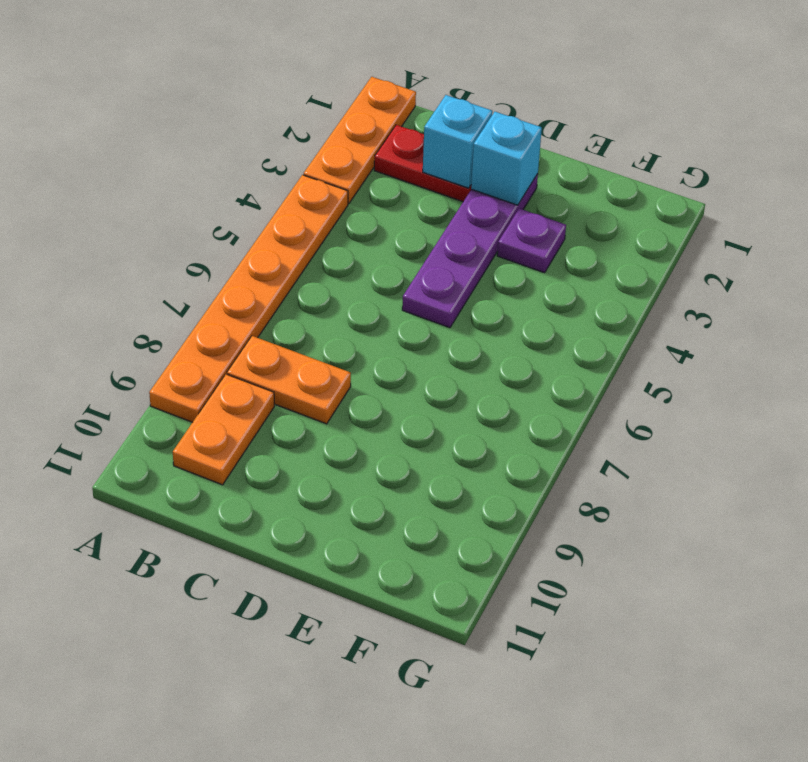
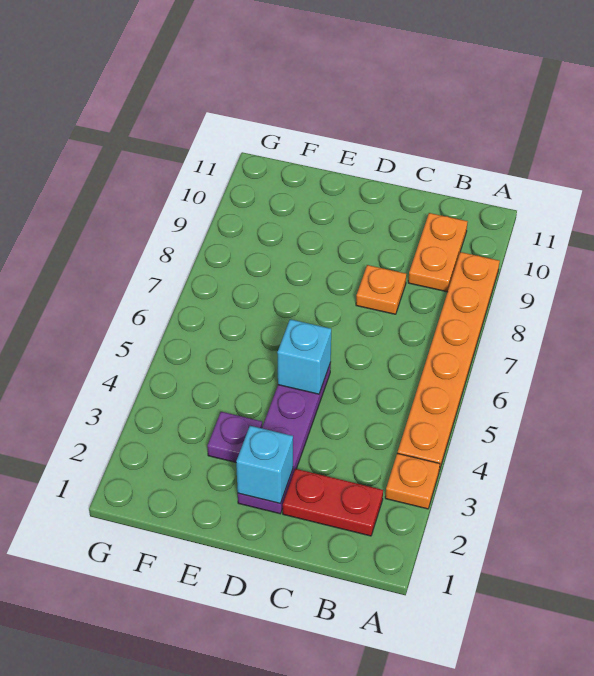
orange plate A1:A3 level 1 -> orange plate A3 level 1
orange plate B8:C8 level 1 -> orange plate C8 level 1
cyan brick C2 level 2 -> cyan brick D5 level 2

